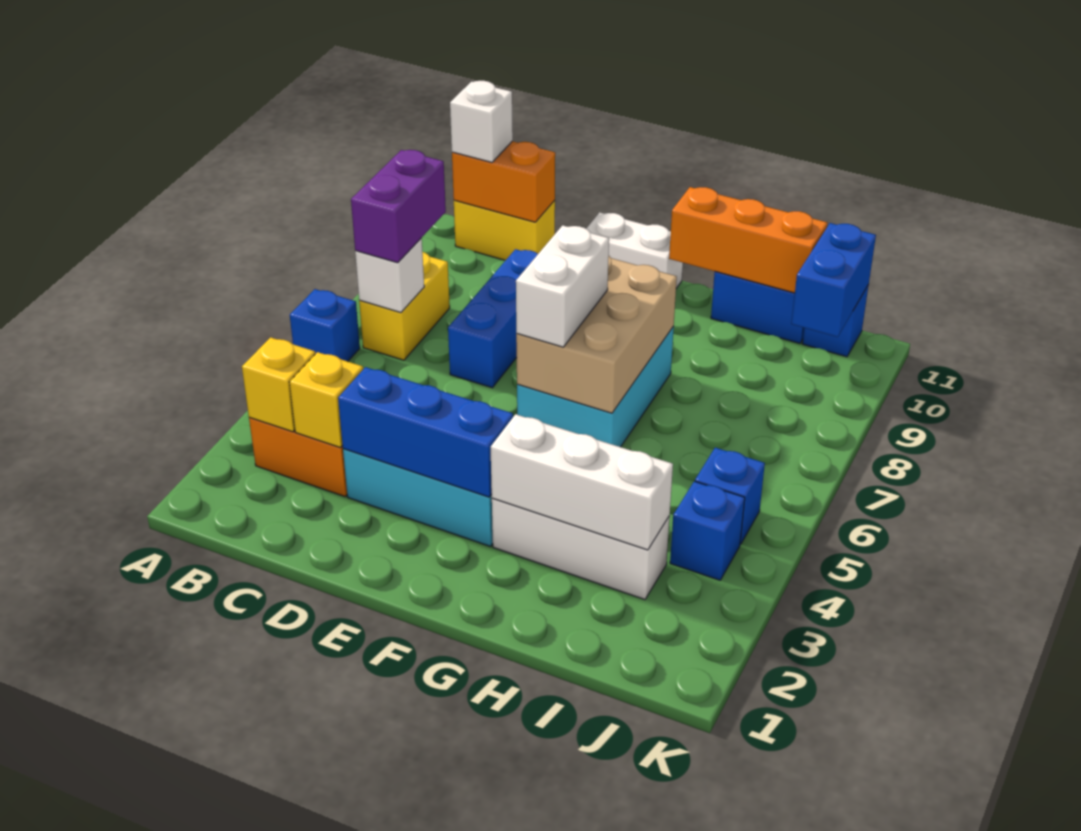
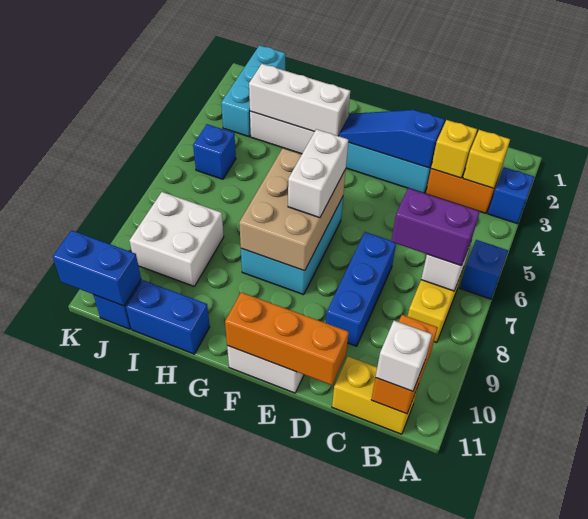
purple brick B7:B8 level 3 -> purple brick B7:C7 level 3
orange brick B11:C11 level 2 -> orange brick B10:B11 level 2
blue brick D3:F3 level 2 -> blue slope D3:F3 level 2 top D
orange brick G11:I11 level 2 -> orange brick D11:F11 level 2
none -> white brick I8:J9 level 1
none -> cyan brick J1:J3 level 1
blue brick J4 level 1 -> blue brick A3 level 1
blue brick J10:J11 level 2 -> blue brick J11:K11 level 2

